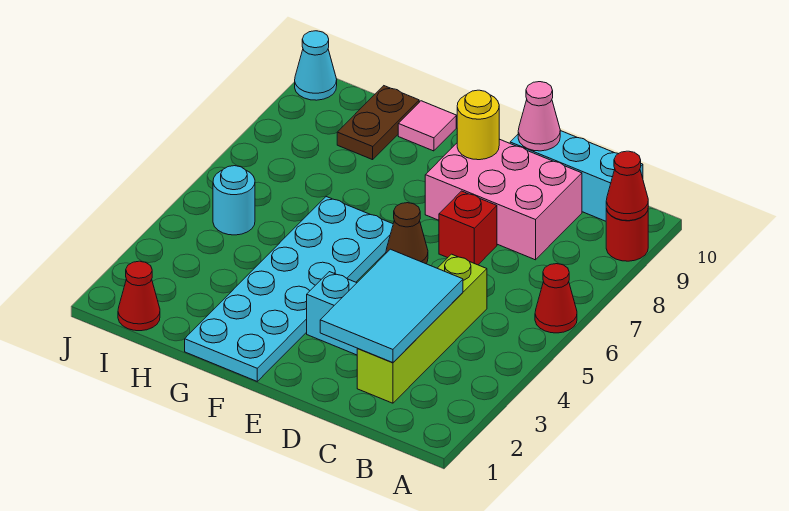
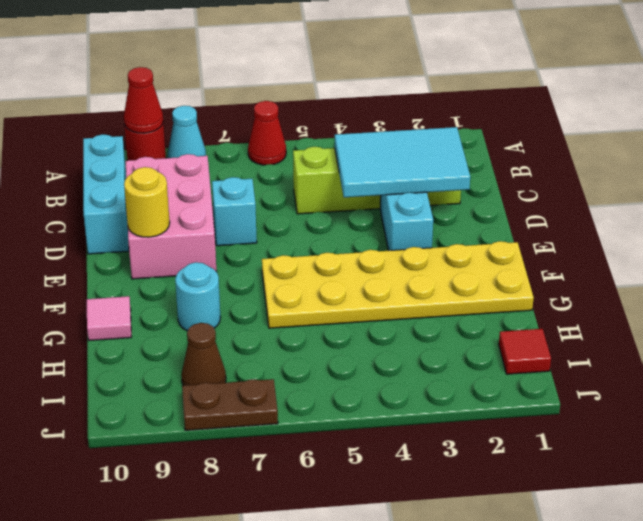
red brick D7 level 1 -> cyan brick D7 level 1
pink cone D10 level 2 -> none
brown cone E6 level 1 -> brown cone I8 level 1
cyan plate F1:G6 level 1 -> yellow plate F1:G6 level 1
brown plate H9:H10 level 1 -> brown plate J7:J8 level 1
red cone I1 level 1 -> red tile I1 level 1
cyan round brick I5 level 1 -> cyan round brick G8 level 1
cyan cone J10 level 1 -> cyan cone A8 level 1

